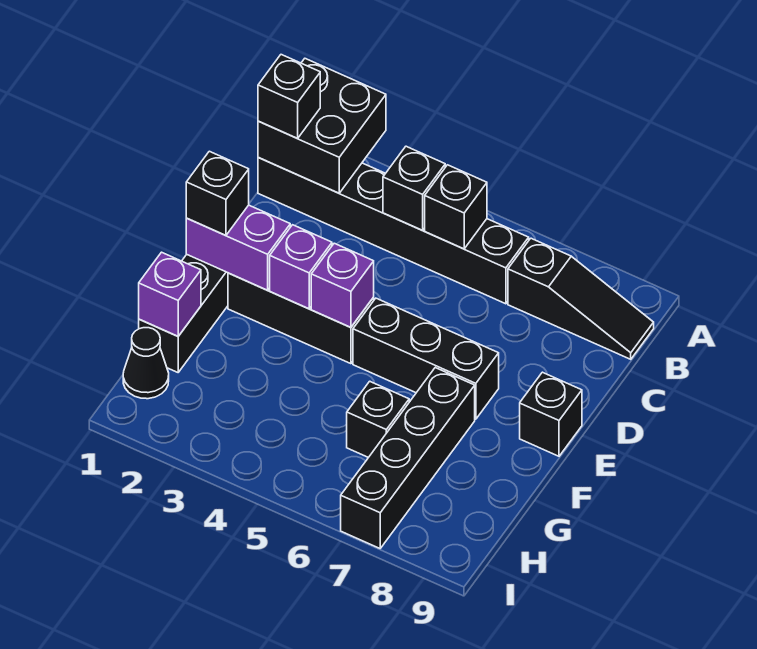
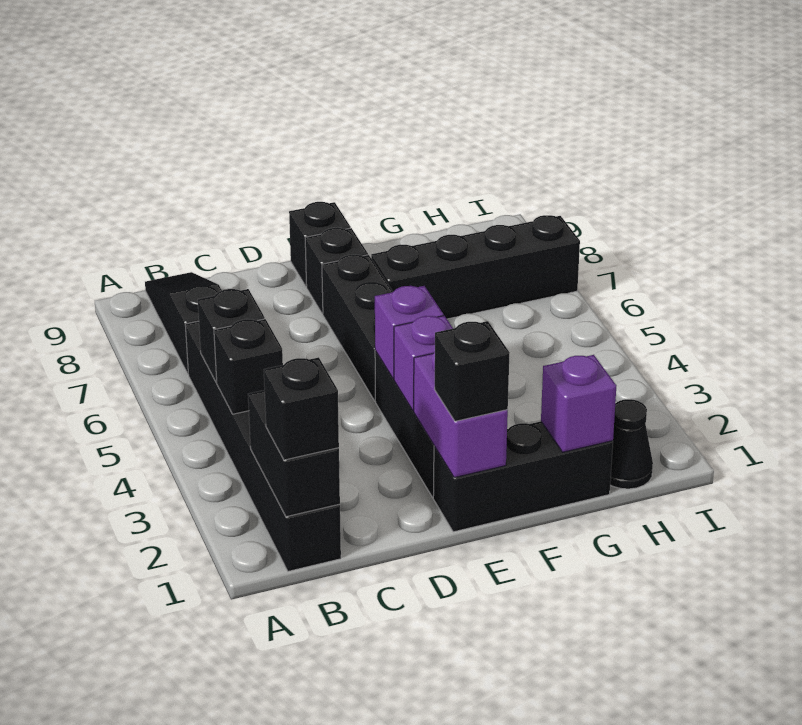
black brick A1:B2 level 2 -> black brick B1:B2 level 2
black brick G6 level 1 -> black brick E8 level 1

